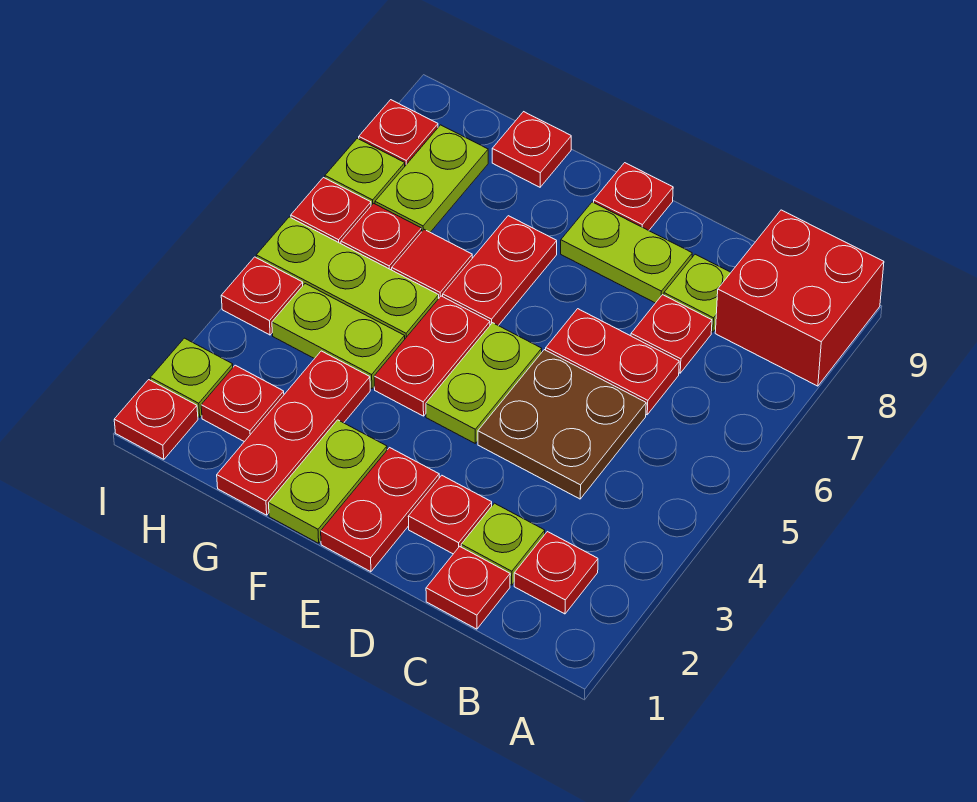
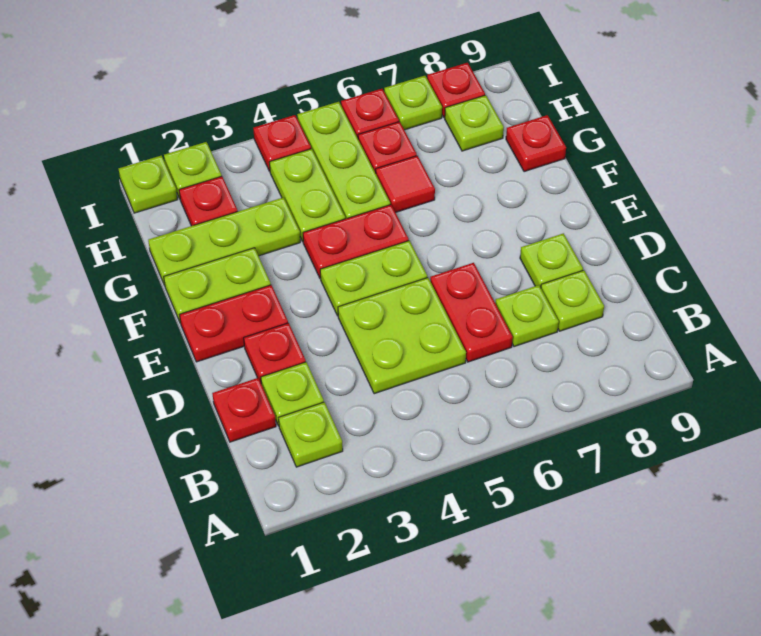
red brick A8:B9 level 1 -> none
red plate B2 level 1 -> lime plate B2 level 1
brown plate C4:D5 level 1 -> lime plate C4:D5 level 1
red plate C7 level 1 -> lime plate C7 level 1
lime plate D8:E8 level 1 -> lime plate D8 level 1
red plate E9 level 1 -> none
red plate F6:F7 level 1 -> none
red plate G1:G3 level 1 -> lime plate G1:G3 level 1
lime plate H7:H8 level 1 -> lime plate H8 level 1
red plate I1 level 1 -> lime plate I1 level 1

